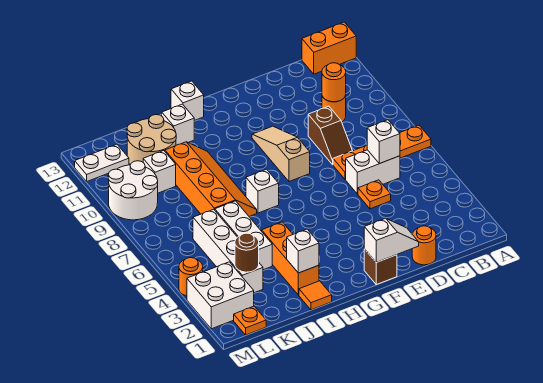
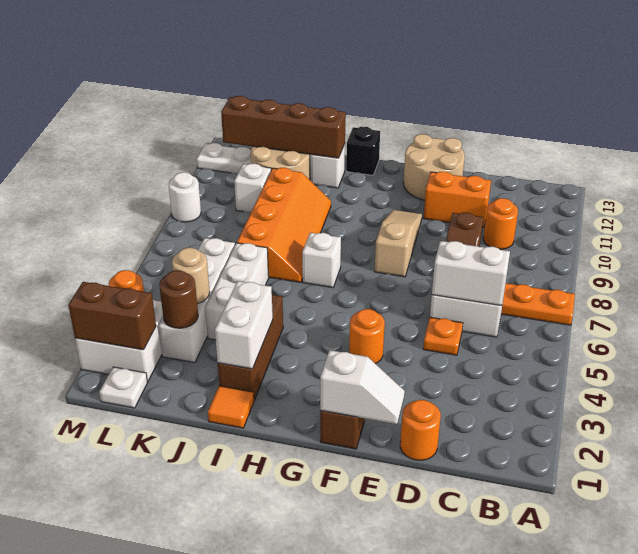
orange brick A13:B13 level 1 -> orange brick D11:E11 level 1
white brick C6 level 2 -> white brick C6:D6 level 2
orange round brick C10 level 2 -> orange round brick F4 level 1
none -> tan round brick E12:F13 level 1
white brick H13 level 1 -> black brick H13 level 1
orange brick I2:I4 level 1 -> brown brick I2:I4 level 1
white brick I2 level 2 -> white brick I2:I3 level 2
none -> brown brick I12:L12 level 2
none -> tan round brick K4 level 2
orange plate L1 level 1 -> white plate L1 level 1
none -> brown brick L2:M2 level 2
white round brick L9:M10 level 1 -> white round brick M9 level 1

